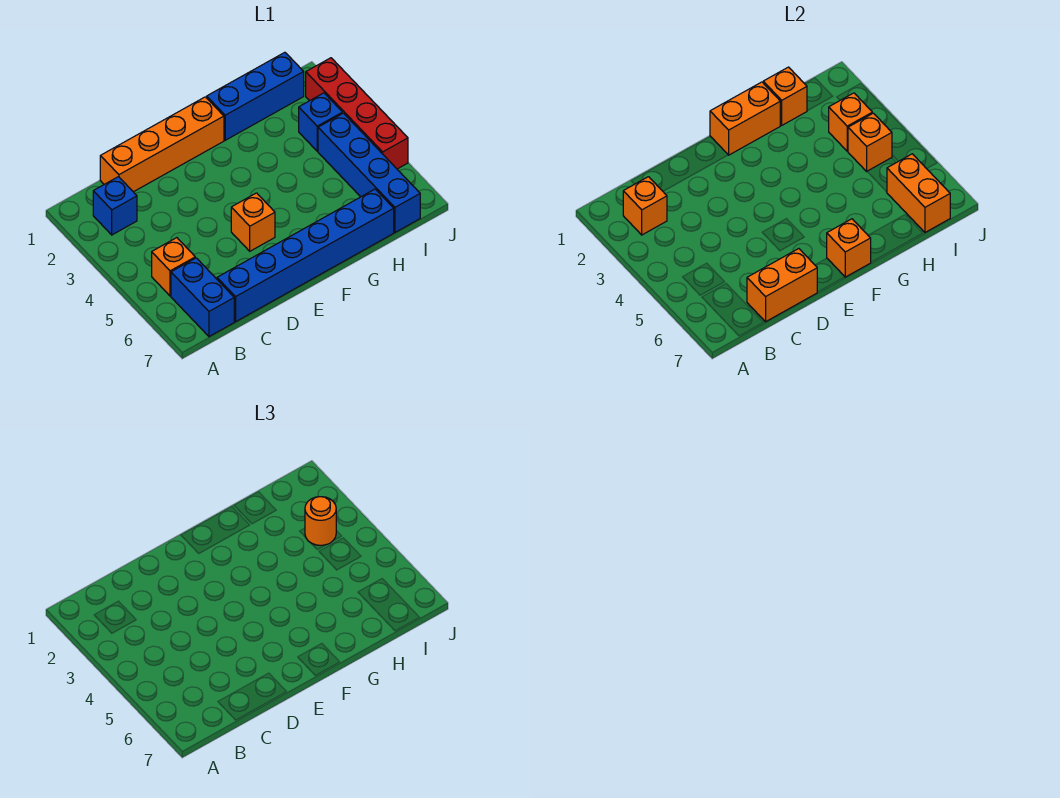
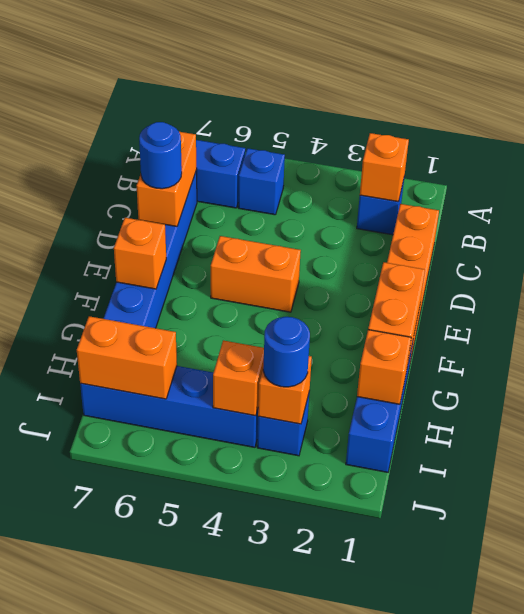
orange brick B5 level 1 -> blue brick B5 level 1
none -> blue round brick D7 level 3
orange brick E5 level 1 -> orange brick E4:E5 level 1
orange round brick I3 level 3 -> blue round brick I3 level 3
red brick J2:J5 level 1 -> none

